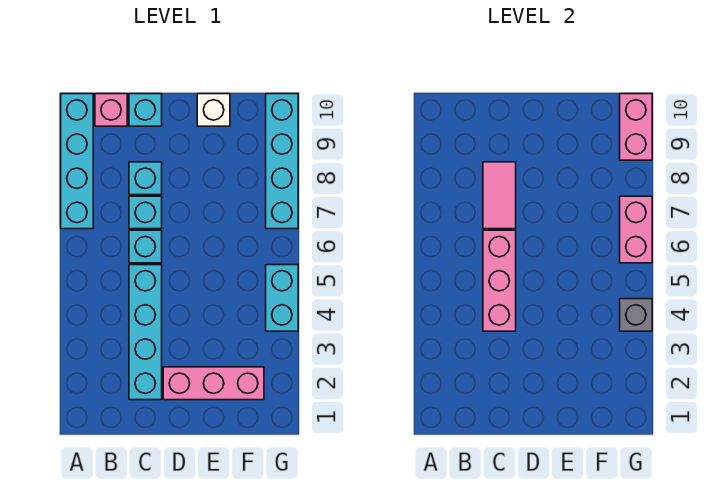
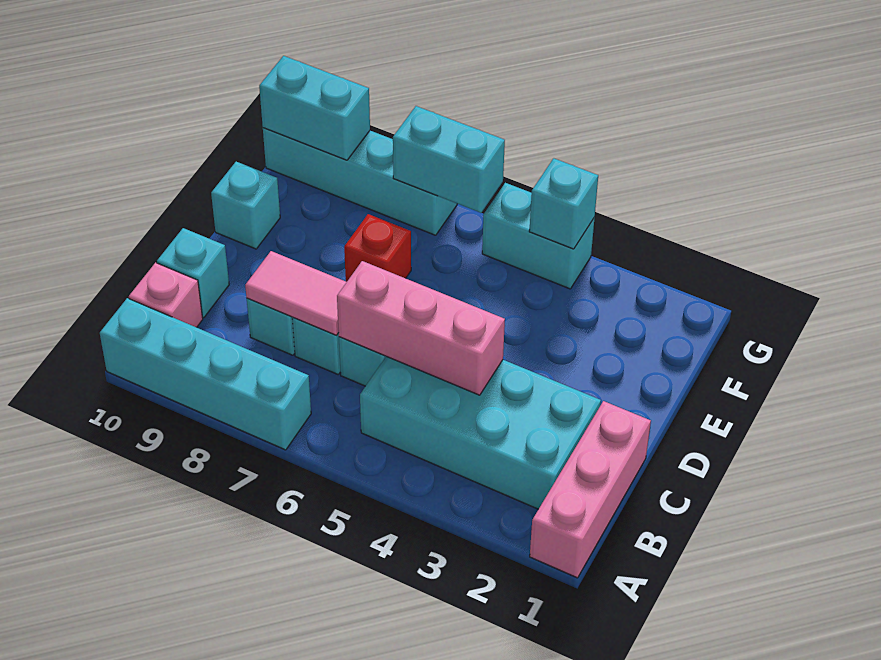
cyan brick C2:C5 level 1 -> cyan brick B2:C5 level 1
pink brick D2:F2 level 1 -> pink brick A1:C1 level 1
none -> red brick E7 level 1
white brick E10 level 1 -> cyan brick E10 level 1
grey brick G4 level 2 -> cyan brick G4 level 2
pink brick G6:G7 level 2 -> cyan brick G6:G7 level 2
pink brick G9:G10 level 2 -> cyan brick G9:G10 level 2

